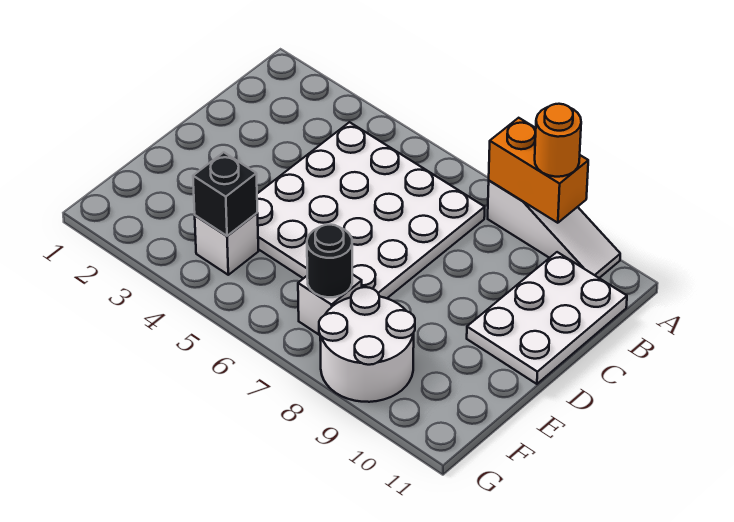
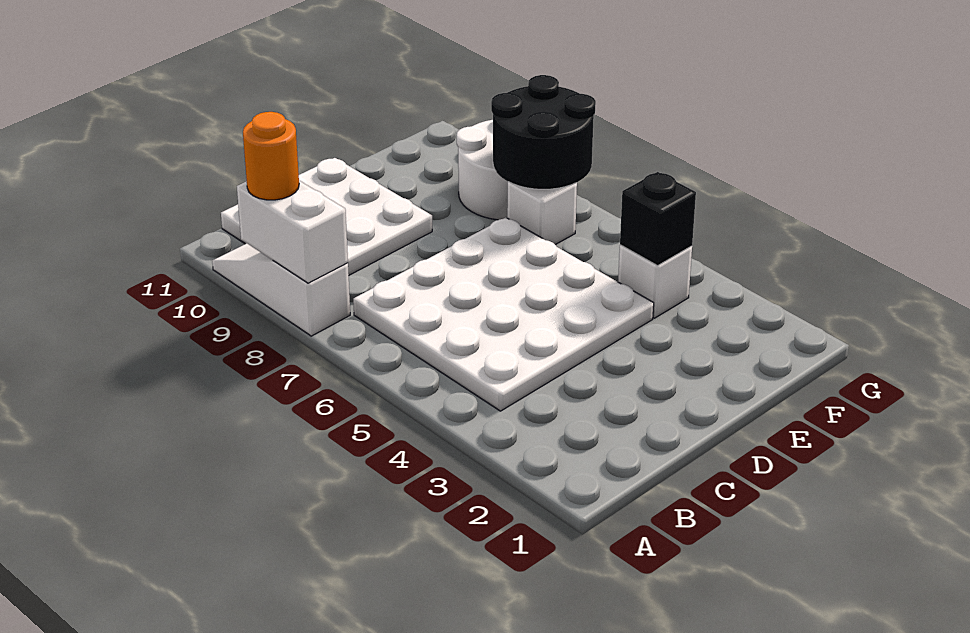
orange brick A8:A9 level 2 -> white brick A8:A9 level 2
white plate B10:D11 level 1 -> white plate B9:D11 level 1
black round brick F7 level 2 -> black round brick F7:G8 level 2

